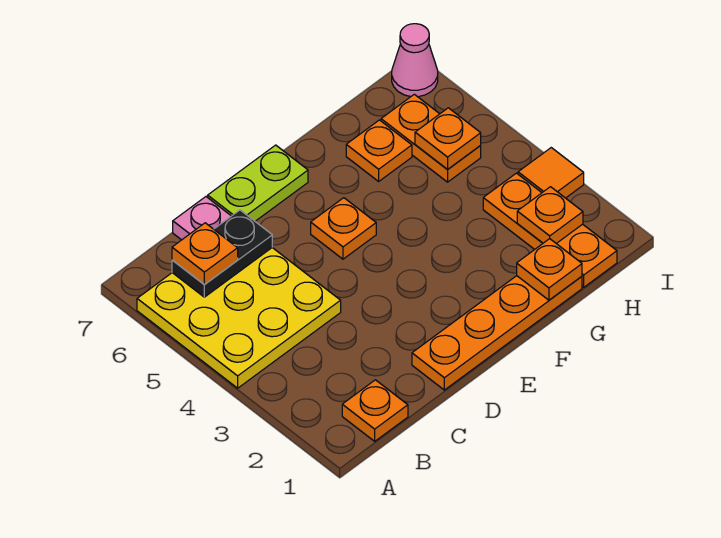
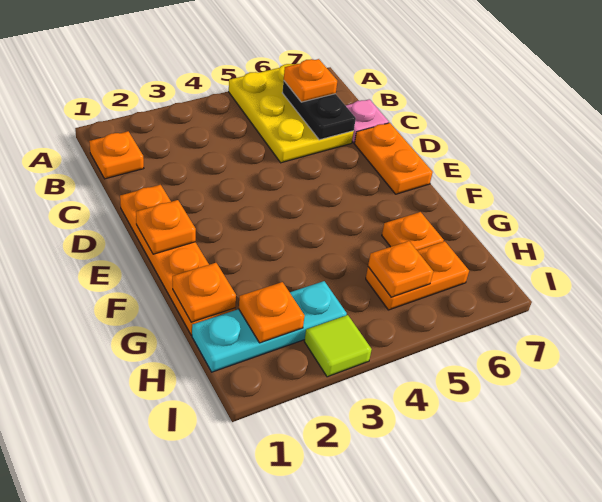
yellow plate A4:C6 level 1 -> yellow plate A5:C6 level 1
lime plate D7:E7 level 1 -> orange plate D7:E7 level 1
orange plate E5 level 1 -> orange plate E1 level 2
orange plate H1:H3 level 1 -> cyan plate H1:H3 level 1
orange tile I3 level 1 -> lime tile I3 level 1
pink cone I7 level 1 -> none

